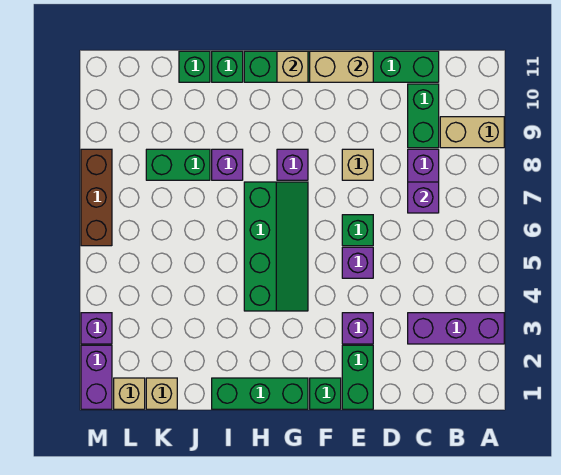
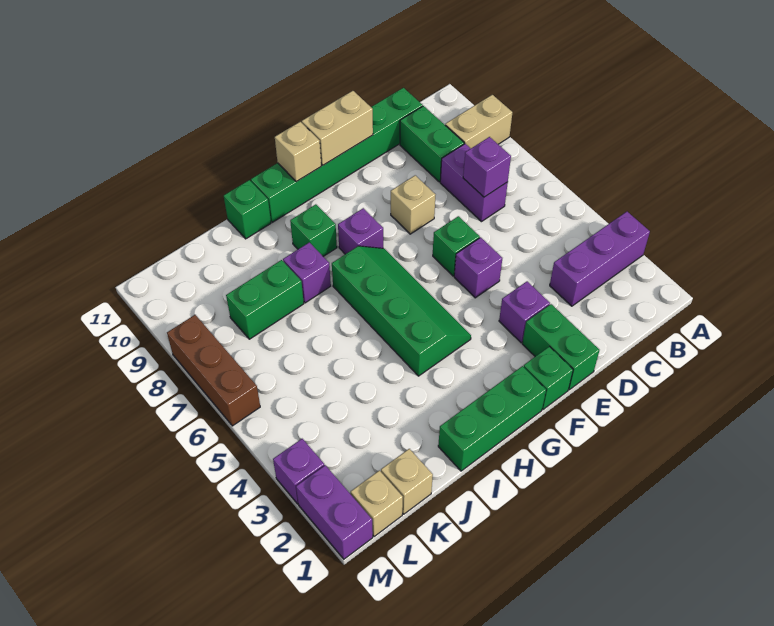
green brick J11 level 1 -> green brick H9 level 1

